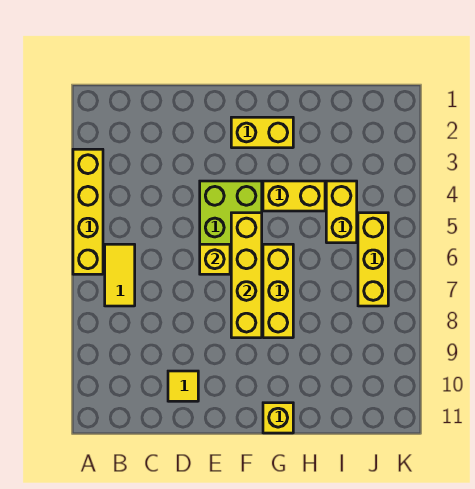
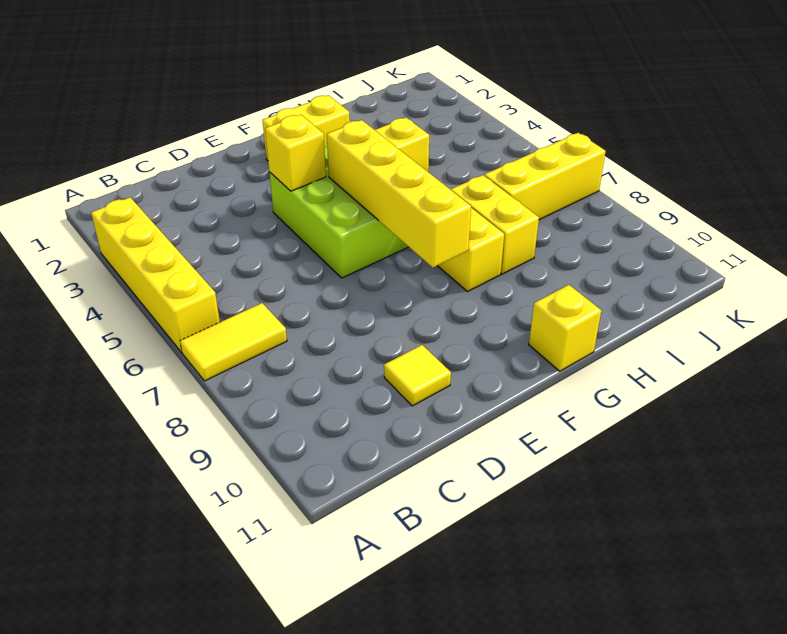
yellow tile B6:B7 level 1 -> yellow tile A7:B7 level 1
yellow brick E6 level 2 -> yellow brick E4 level 2
yellow brick I4:I5 level 1 -> yellow brick H7:H8 level 1
yellow brick J5:J7 level 1 -> yellow brick I7:K7 level 1

